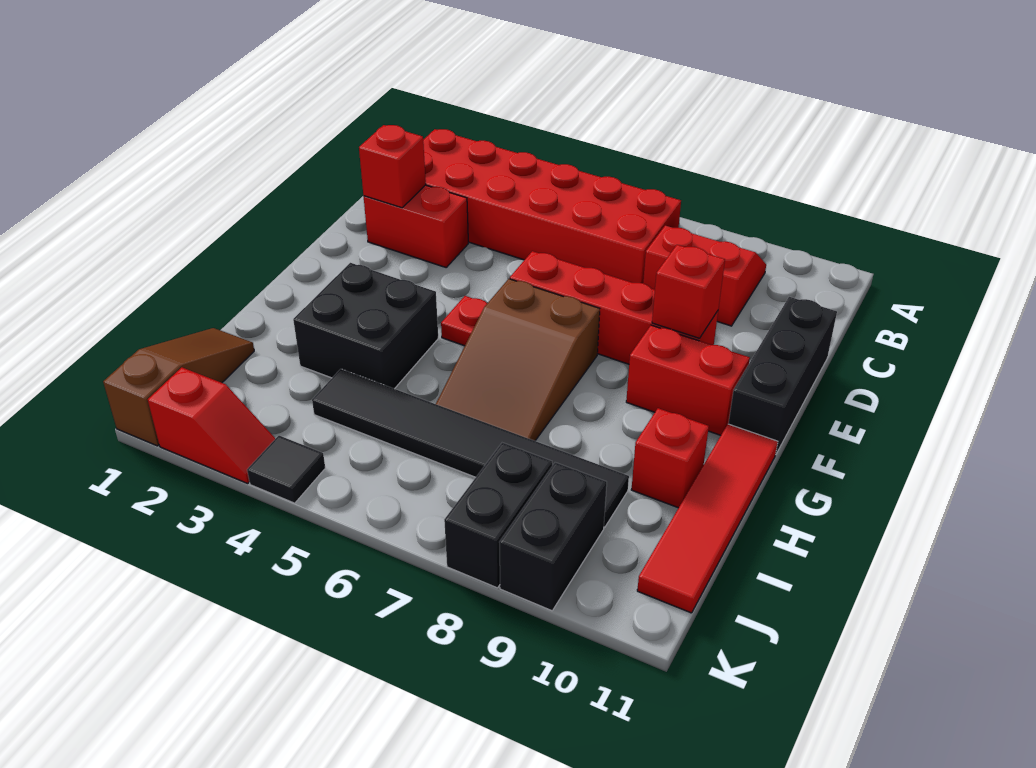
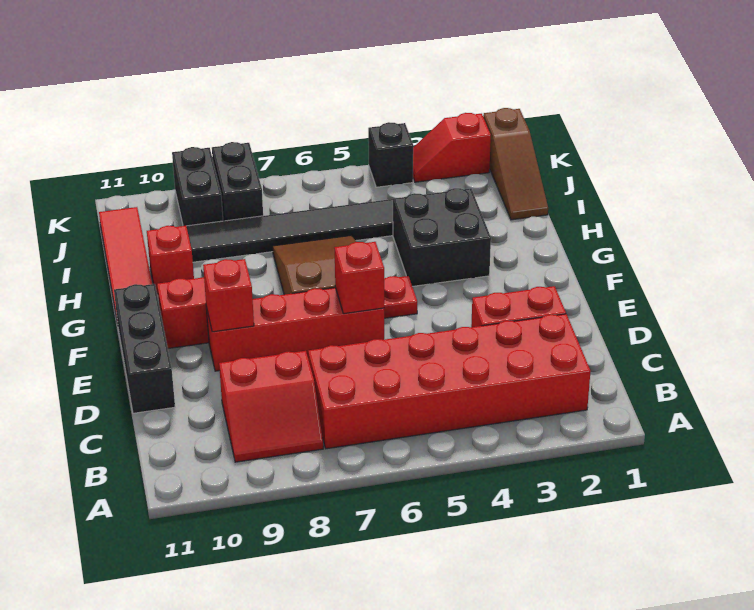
red brick D2 level 2 -> red brick E6 level 2
black tile K4 level 1 -> black brick K4 level 1

